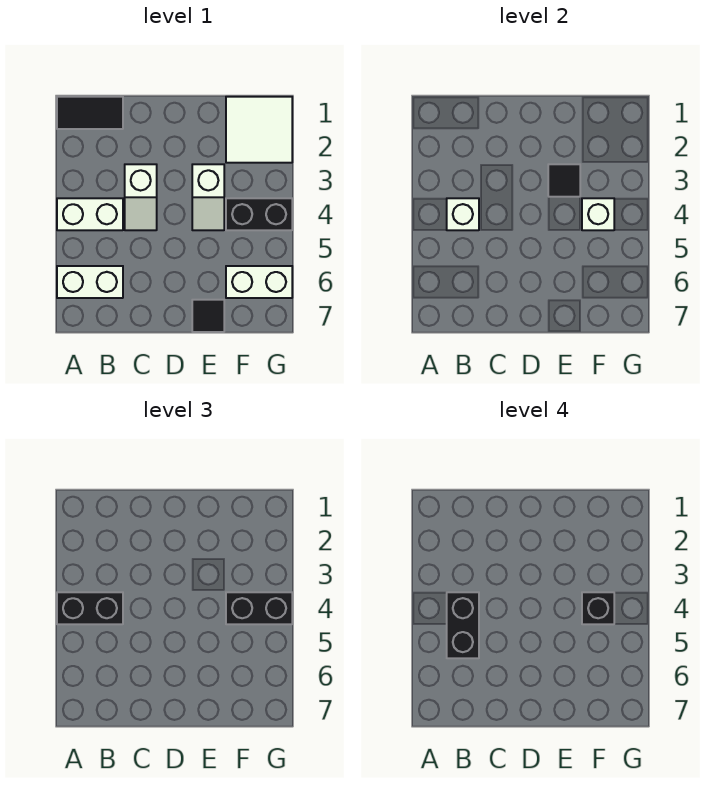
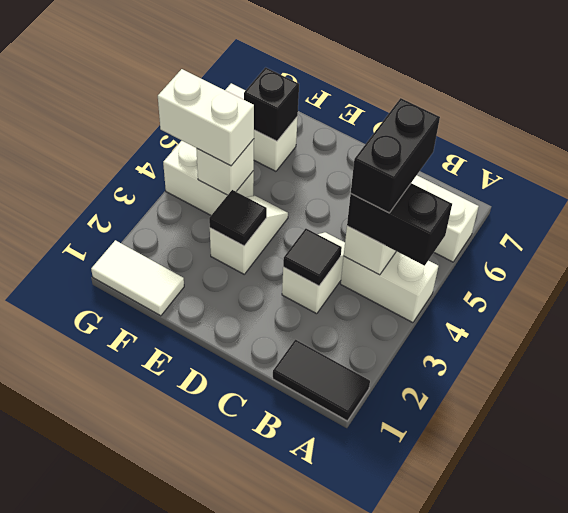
black tile E7 level 1 -> black tile C3 level 2
white tile F1:G2 level 1 -> white tile F1:G1 level 1
black brick F4:G4 level 1 -> white brick F4:G4 level 1
black brick F4:G4 level 3 -> white brick F4:G4 level 3
black brick F4 level 4 -> black brick F6 level 2

